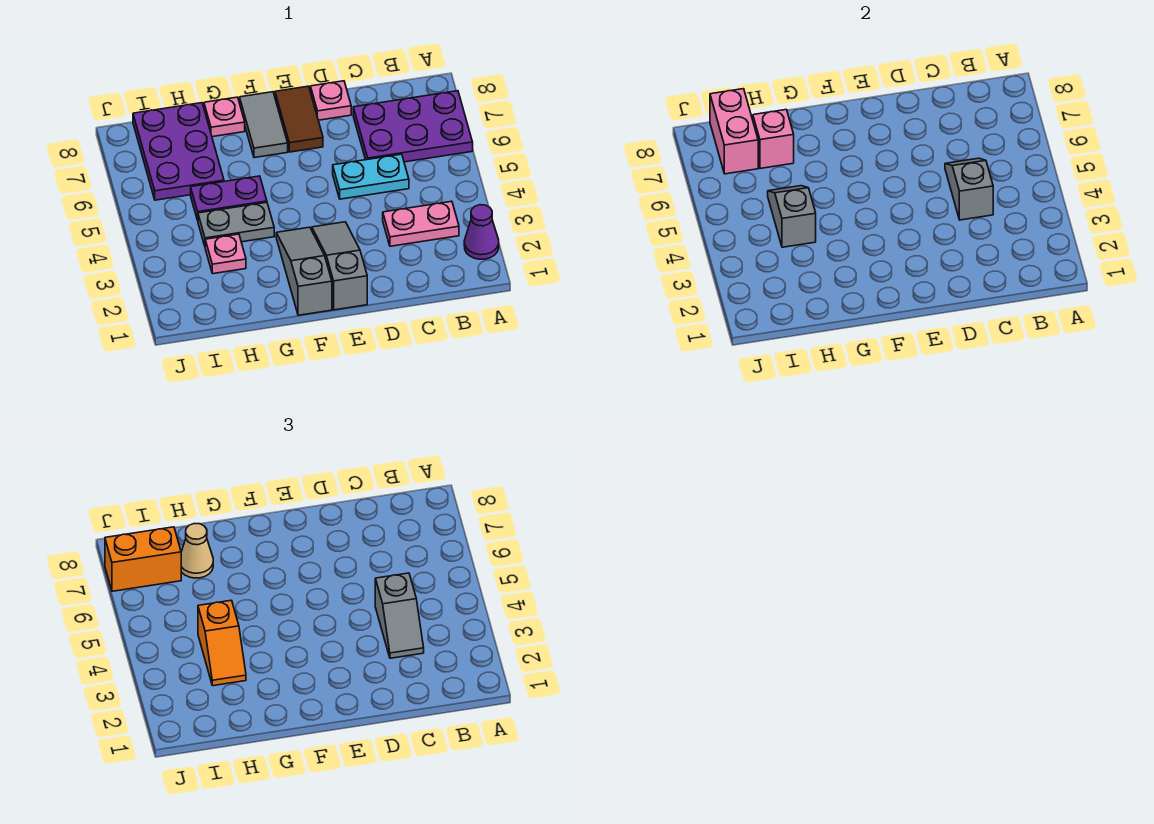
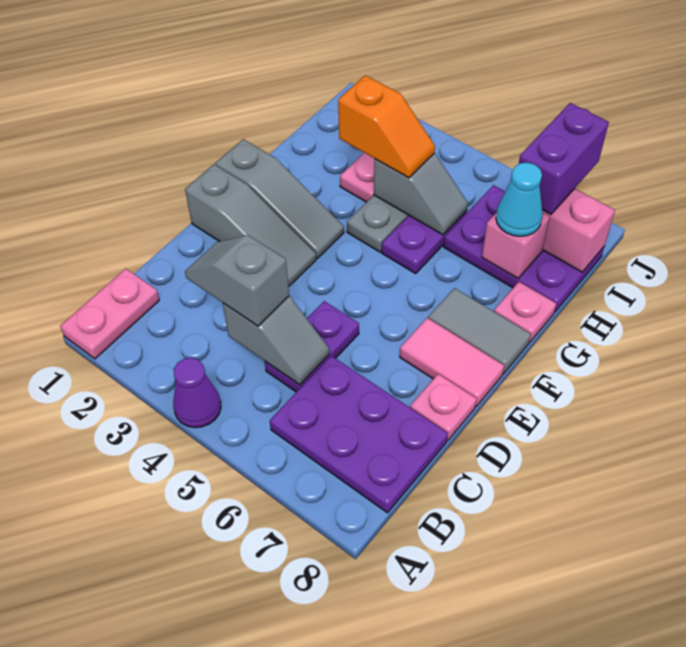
purple cone A2 level 1 -> purple cone A4 level 1
purple plate A6:C7 level 1 -> purple plate B6:C8 level 1
pink plate B3:C3 level 1 -> pink plate A1:B1 level 1
cyan plate C5:D5 level 1 -> purple plate C5:D5 level 1
brown tile E7:E8 level 1 -> pink tile E7:E8 level 1
orange slope H3:H4 level 3 top 4 -> orange slope H3:H4 level 3 top 3
tan cone H7 level 3 -> cyan cone H7 level 3
orange brick I7:J7 level 3 -> purple brick I7:J7 level 3

